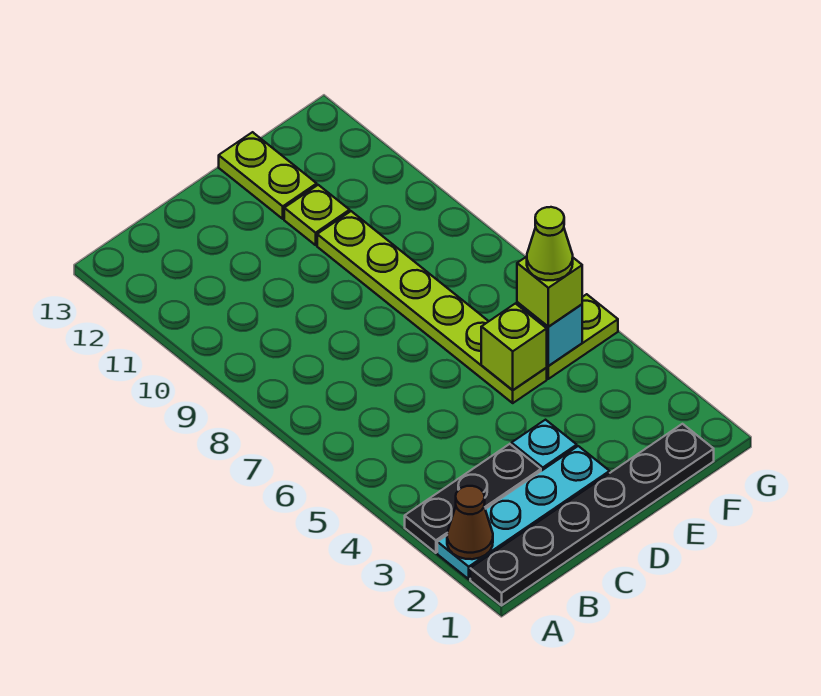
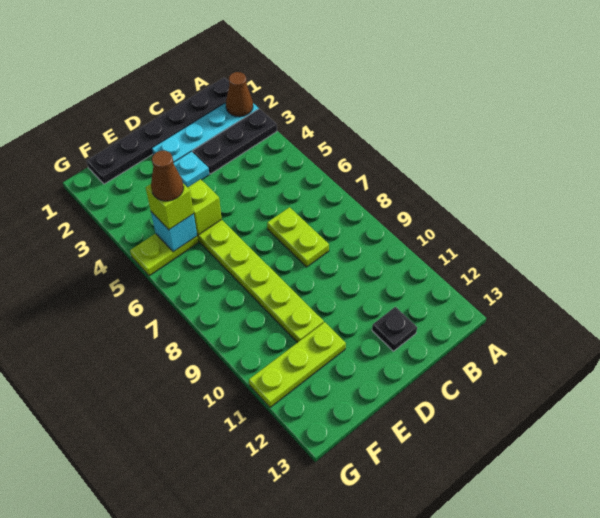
none -> black plate C12 level 1
lime plate E11 level 1 -> lime plate E11:G11 level 1
lime plate E12:E13 level 1 -> lime plate C7:C8 level 1
lime cone F5 level 4 -> brown cone F5 level 4

